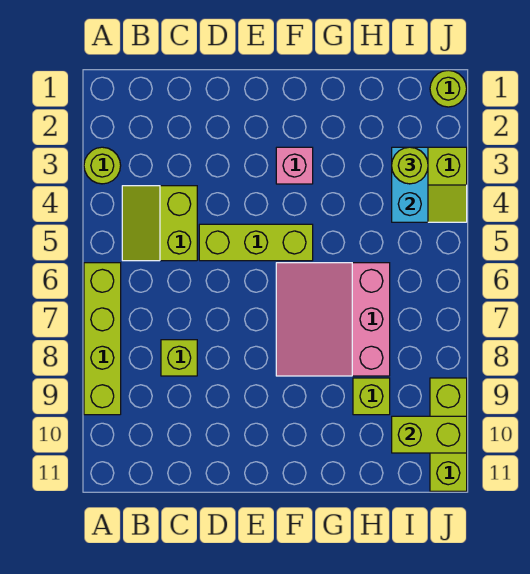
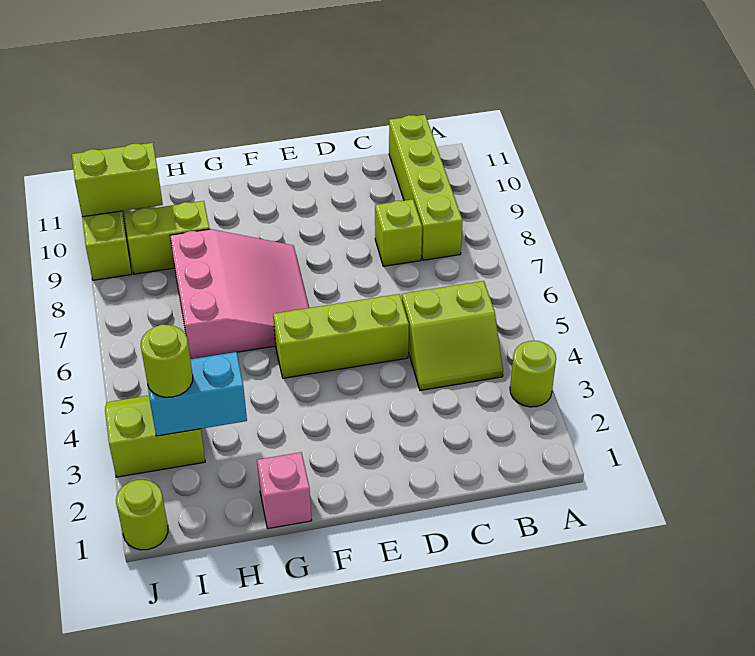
lime brick A6:A9 level 1 -> lime brick B8:B11 level 1
lime slope B4:C5 level 1 top C -> lime slope B4:C5 level 1 top 5
pink brick F3 level 1 -> pink brick G1 level 1
lime brick H9 level 1 -> lime brick H9:I9 level 1
cyan brick I3:I4 level 2 -> cyan brick H3:I3 level 2

